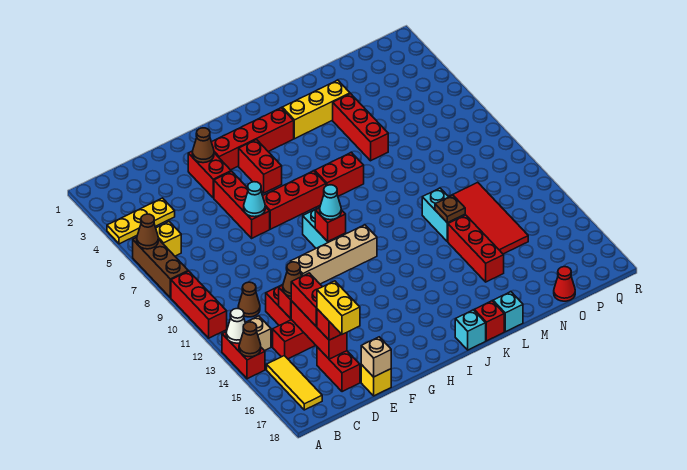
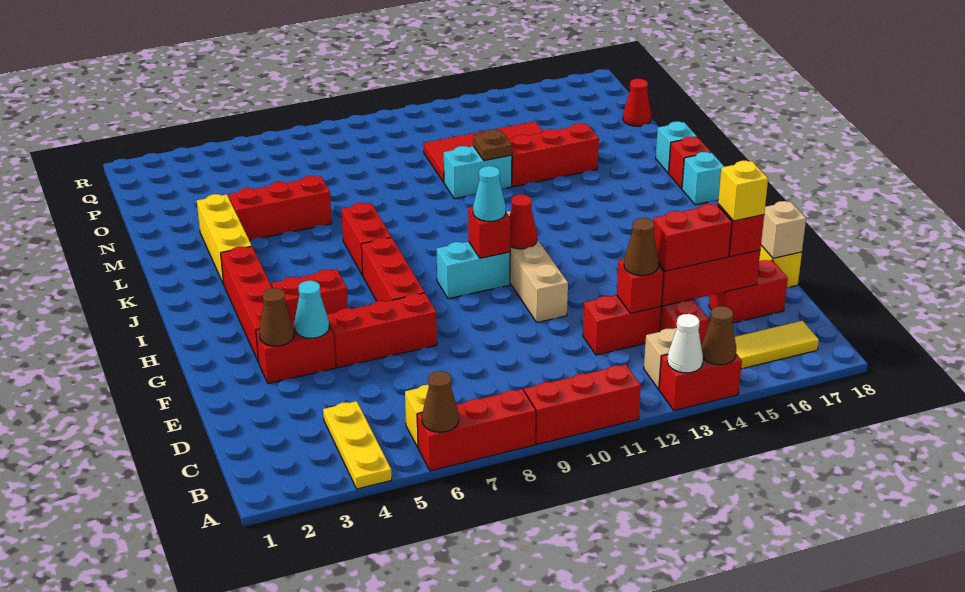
brown brick A6:A8 level 1 -> red brick A6:A8 level 1
brown cone C11 level 1 -> none
yellow brick D16:D17 level 4 -> yellow brick D16 level 4
cyan cone F7 level 2 -> cyan cone F4 level 2
none -> red cone H11 level 2

